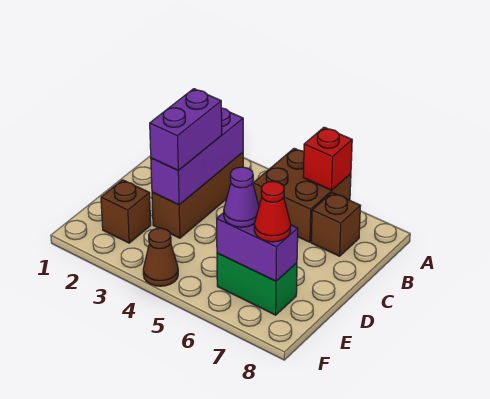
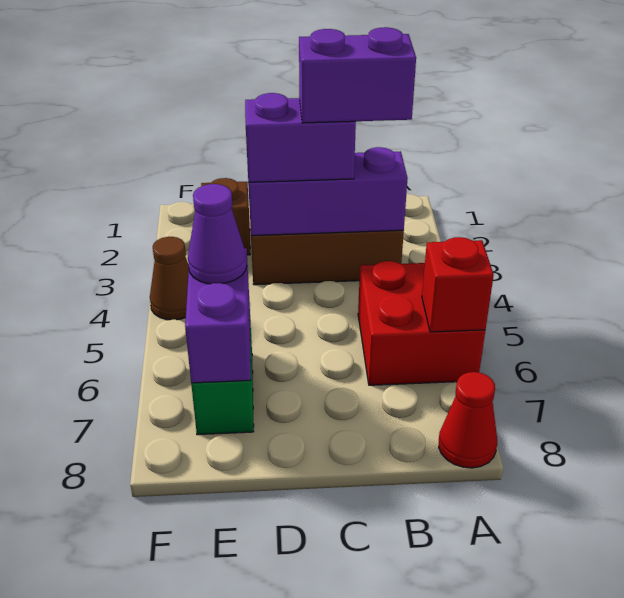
brown brick A5:B6 level 1 -> red brick A5:B6 level 1
none -> purple brick B3:C3 level 4
brown brick B7 level 1 -> none
red cone E7 level 3 -> red cone A8 level 1

